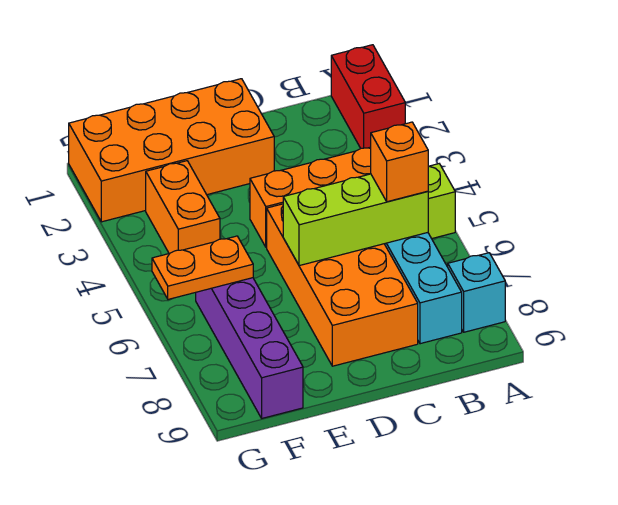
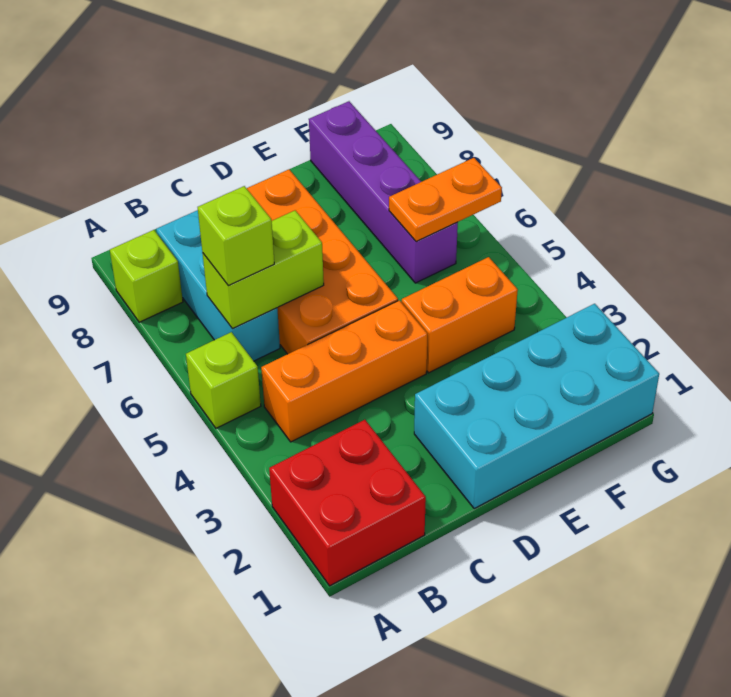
red brick A1:A2 level 1 -> red brick A1:B2 level 1
cyan brick A8 level 1 -> lime brick A8 level 1
lime brick B6:D6 level 2 -> lime brick B6:C6 level 2
orange brick B6 level 3 -> lime brick B6 level 3
orange brick D1:G2 level 1 -> cyan brick D1:G2 level 1
orange brick F3:F4 level 1 -> orange brick E4:F4 level 1

